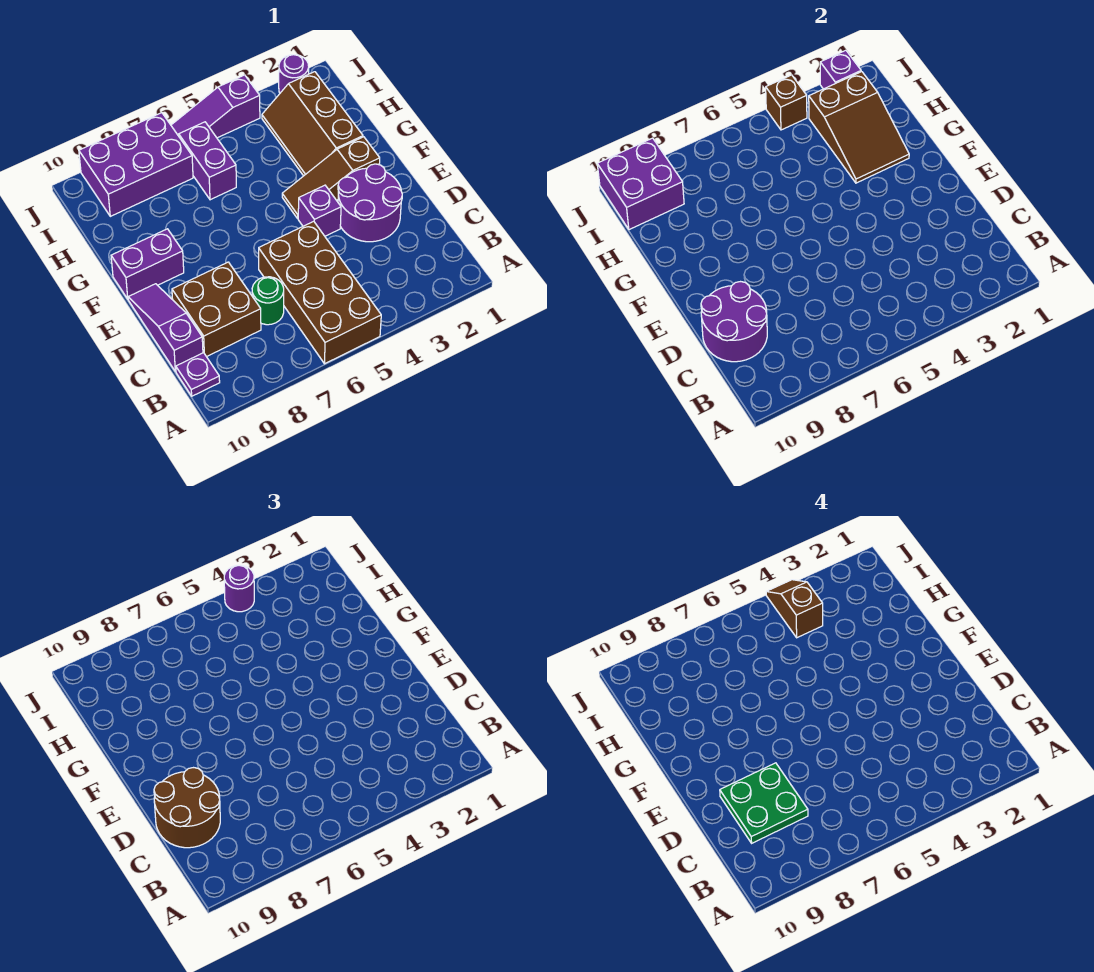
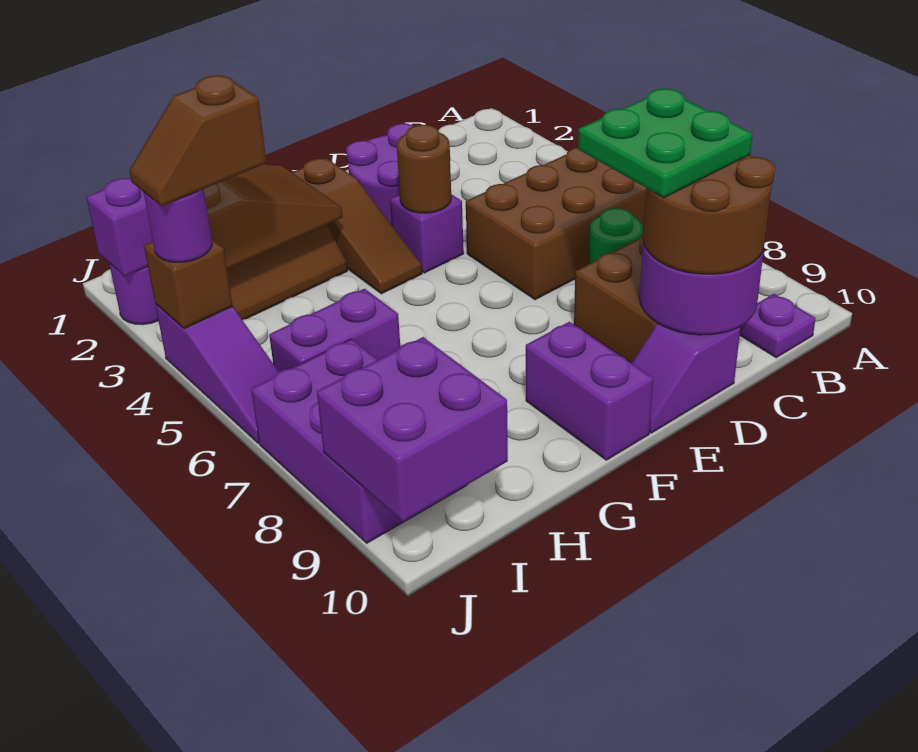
purple slope C10:E10 level 1 top C -> purple slope D10:E10 level 1 top D
none -> brown round brick E4 level 2

